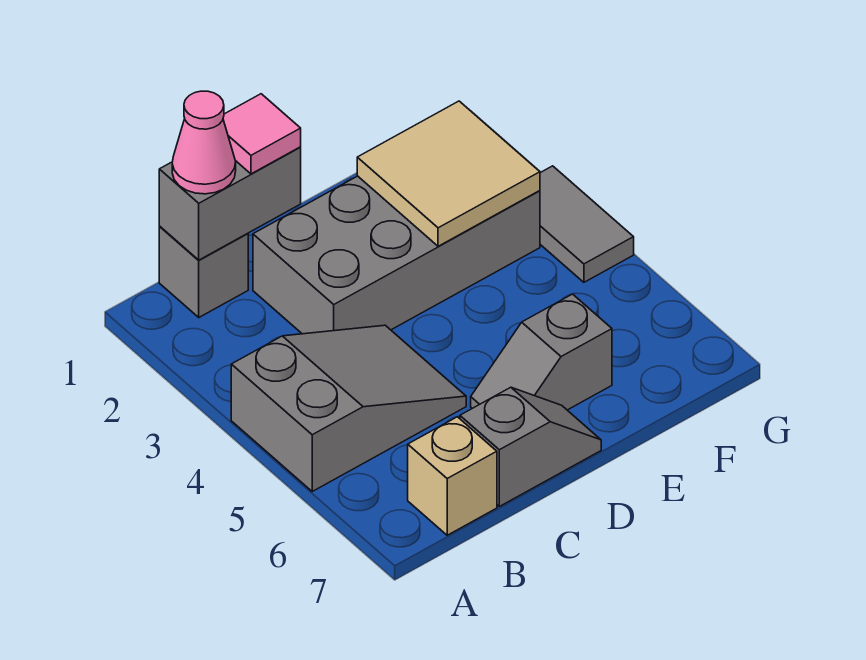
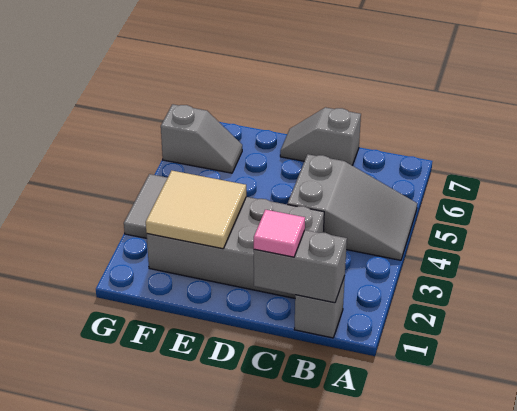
grey slope A4:C5 level 1 top A -> grey slope A4:C5 level 1 top C
pink cone B1 level 3 -> none
tan brick B7 level 1 -> none
grey slope D6:E6 level 1 top E -> grey slope F6:G6 level 1 top G

